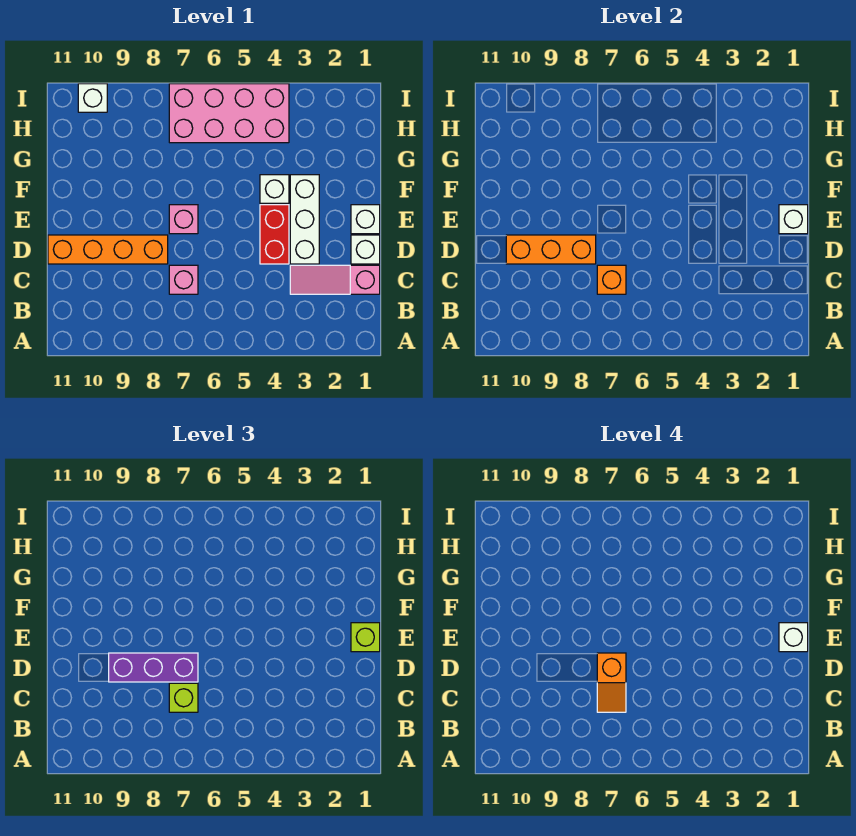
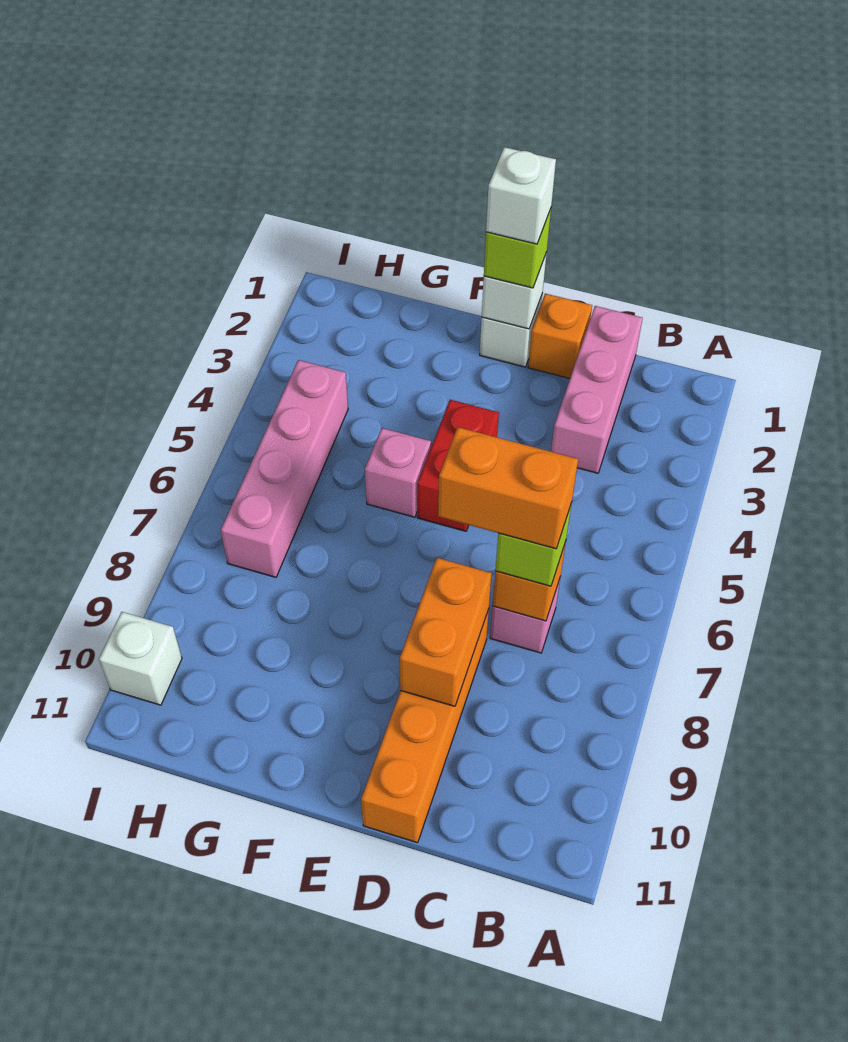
pink slope C1:C3 level 1 top 1 -> pink brick C1:C3 level 1
orange slope C7:D7 level 4 top D -> orange brick C7:D7 level 4
white brick D1 level 1 -> orange brick D1 level 1
white brick D3:F3 level 1 -> none
red brick D4:E4 level 1 -> red brick E4:E5 level 1
purple brick D7:D9 level 3 -> none
orange brick D8:D10 level 2 -> orange brick D8:D9 level 2
pink brick E7 level 1 -> pink brick F5 level 1
white brick F4 level 1 -> none
pink brick H4:I7 level 1 -> pink brick H4:H7 level 1

